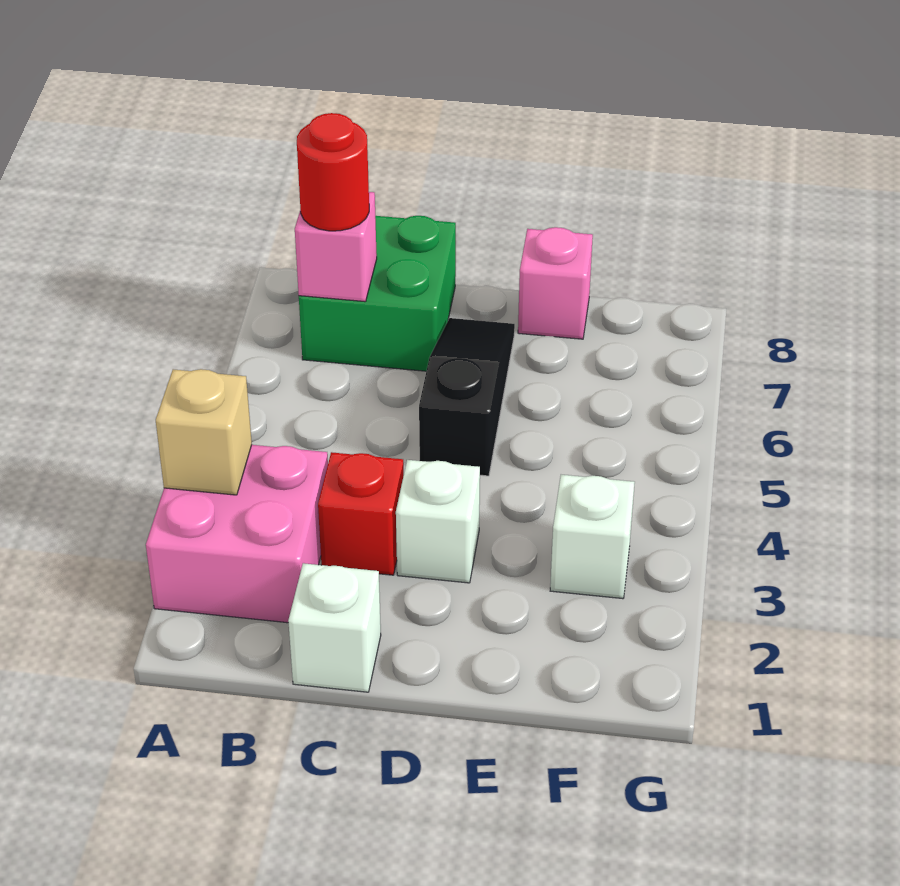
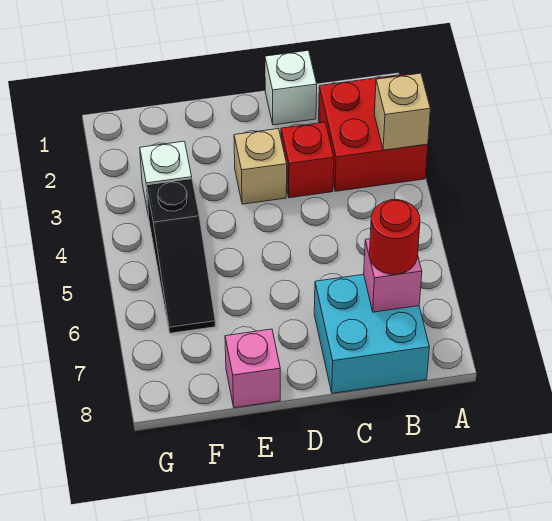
pink brick A2:B3 level 1 -> red brick A2:B3 level 1
green brick B7:C8 level 1 -> cyan brick B7:C8 level 1
white brick D3 level 1 -> tan brick D3 level 1
black slope D5:D7 level 1 top 5 -> black slope F4:F6 level 1 top 4

